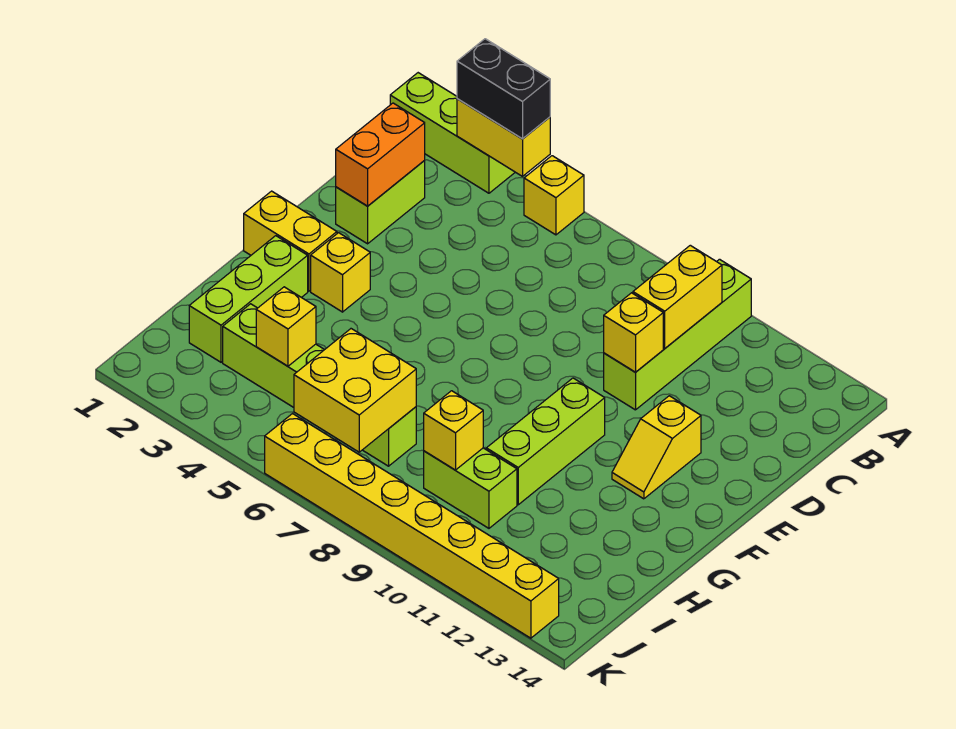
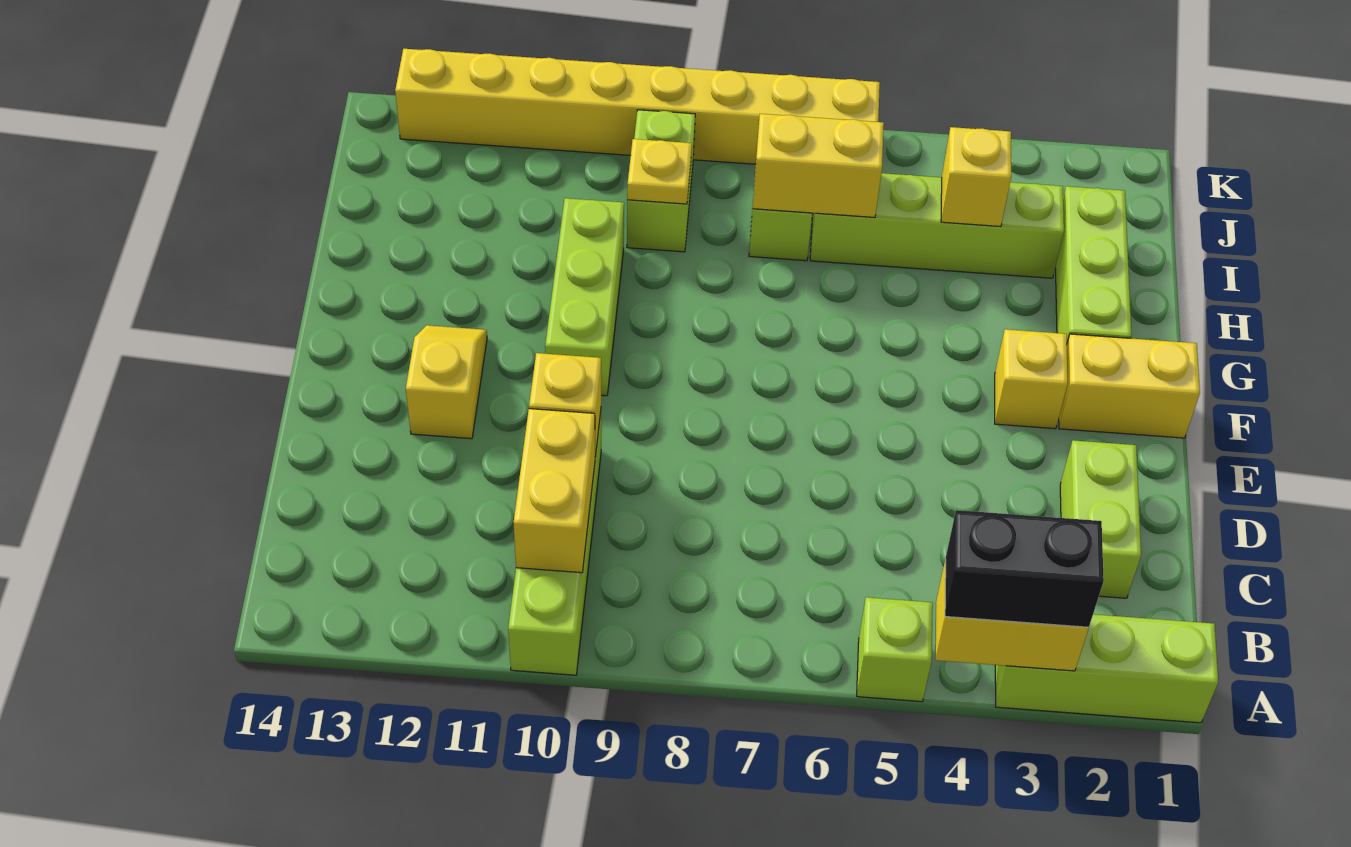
yellow brick A5 level 1 -> lime brick A5 level 1
orange brick C2:D2 level 2 -> none
yellow brick I6:J7 level 2 -> yellow brick I6:I7 level 2
lime brick I9:I10 level 1 -> lime brick I9:J9 level 1
yellow brick I9 level 2 -> yellow plate I9 level 2

